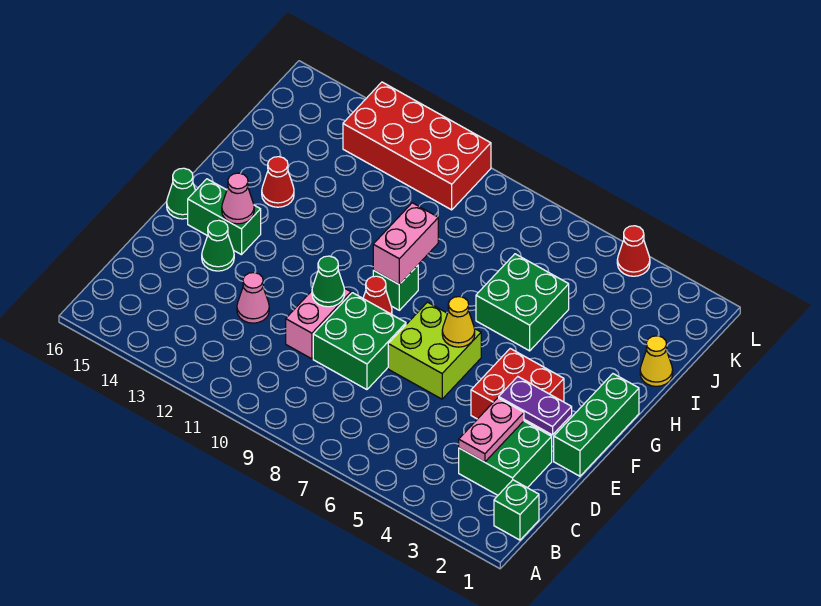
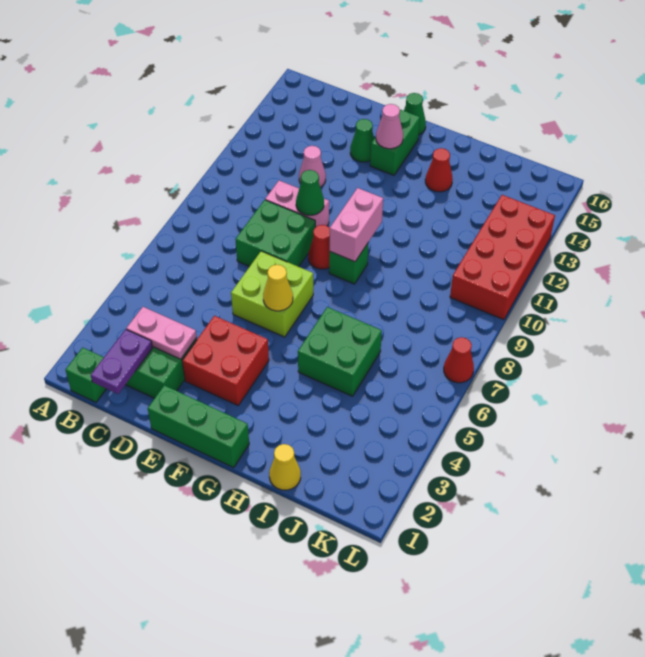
purple plate E2:E3 level 2 -> purple plate C1:C2 level 2
pink brick G9:H9 level 2 -> pink brick G9:G10 level 2
red cone L4 level 1 -> red cone L7 level 1

